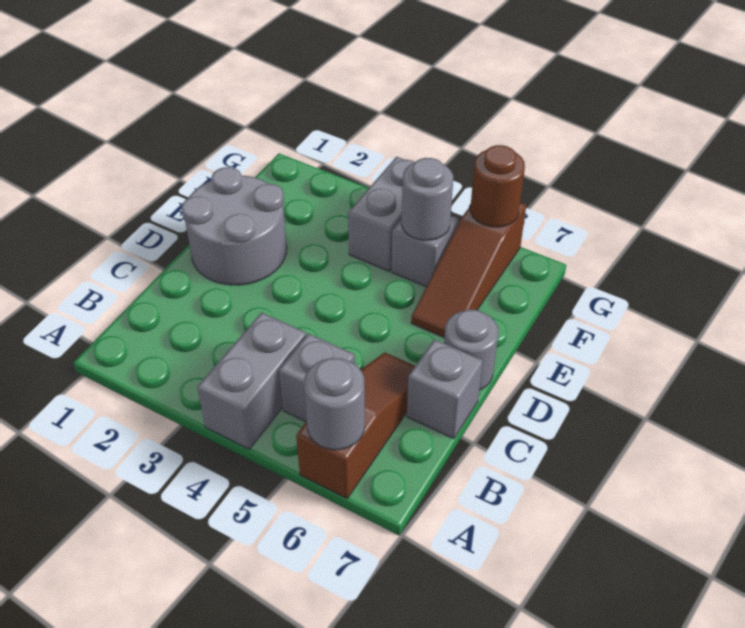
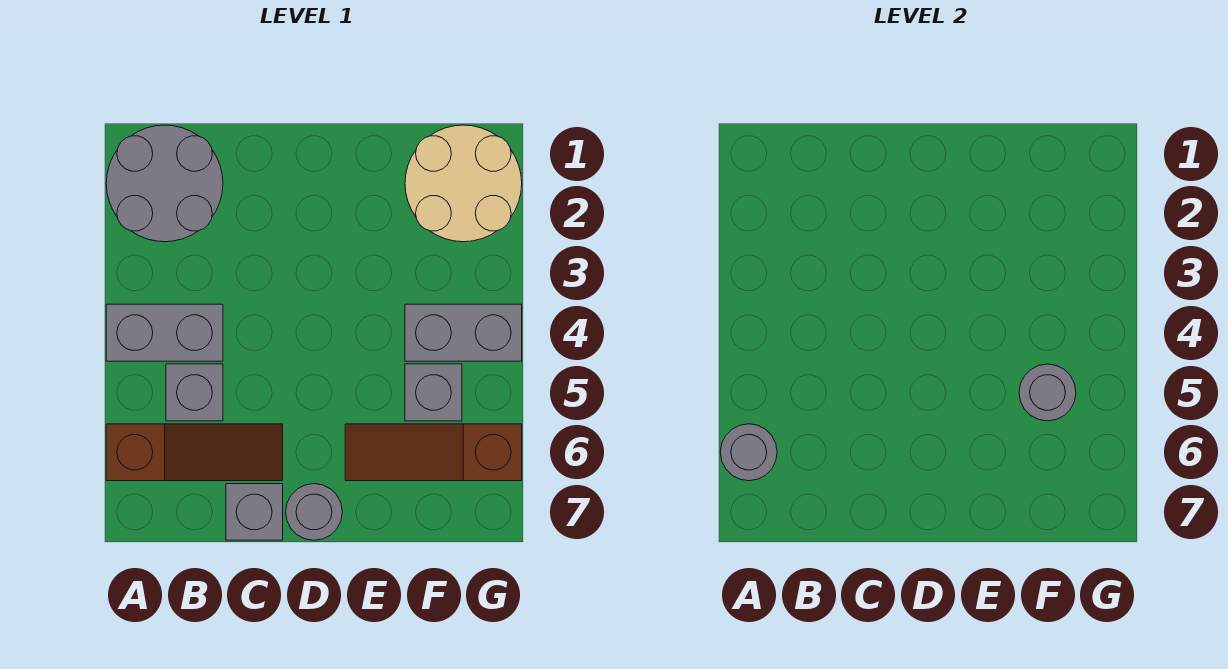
grey round brick D1:E2 level 1 -> grey round brick A1:B2 level 1
none -> tan round brick F1:G2 level 1
brown round brick G6 level 2 -> none

